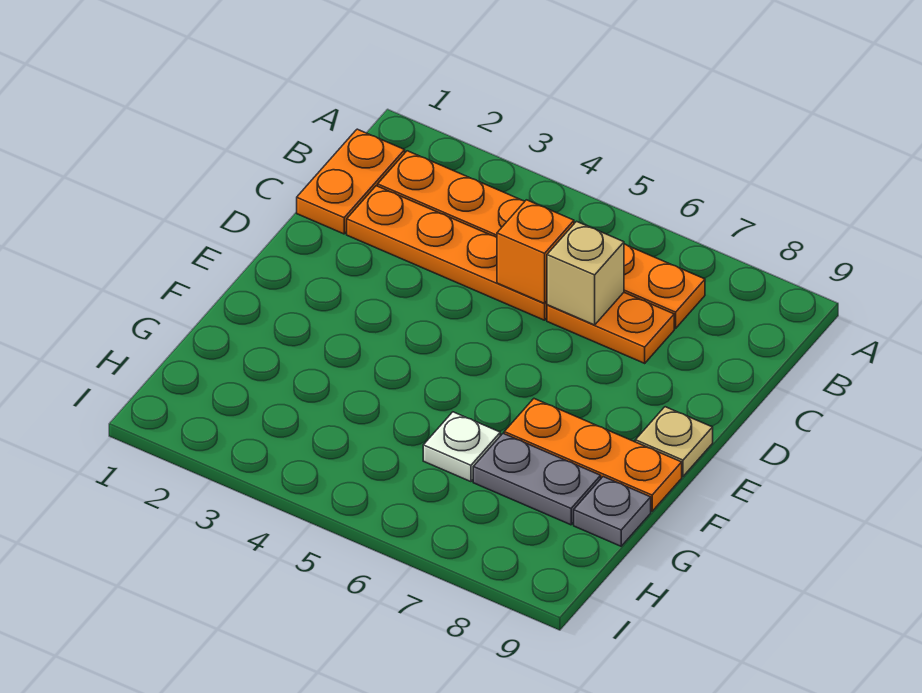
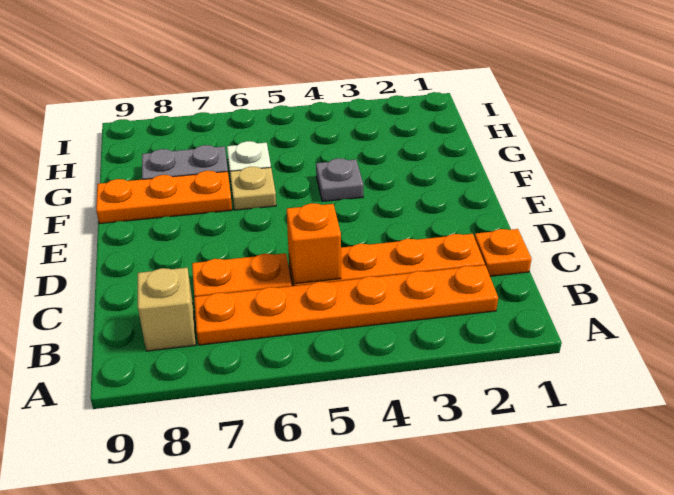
orange plate B1:C1 level 1 -> orange plate C1 level 1
tan brick C6 level 2 -> tan brick B8 level 1
tan plate E9 level 1 -> tan plate F6 level 1
grey plate G9 level 1 -> grey plate F4 level 1

